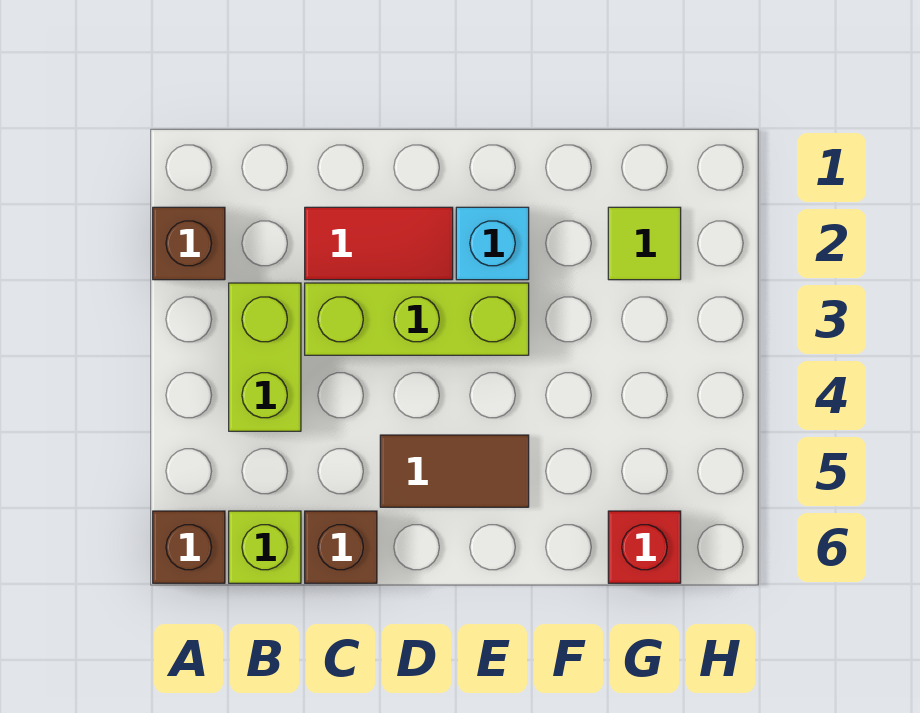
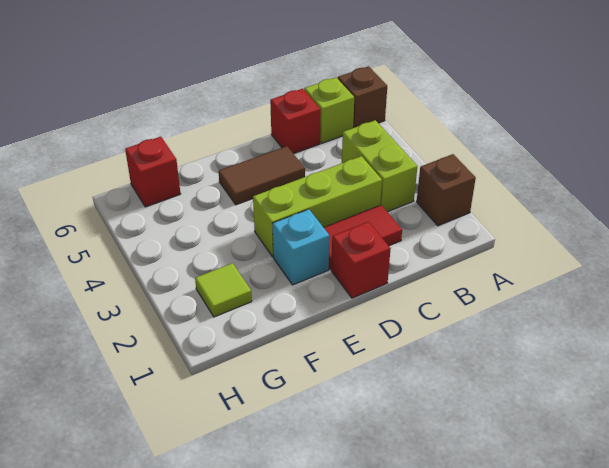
brown brick C6 level 1 -> red brick C6 level 1
none -> red brick D1 level 1

